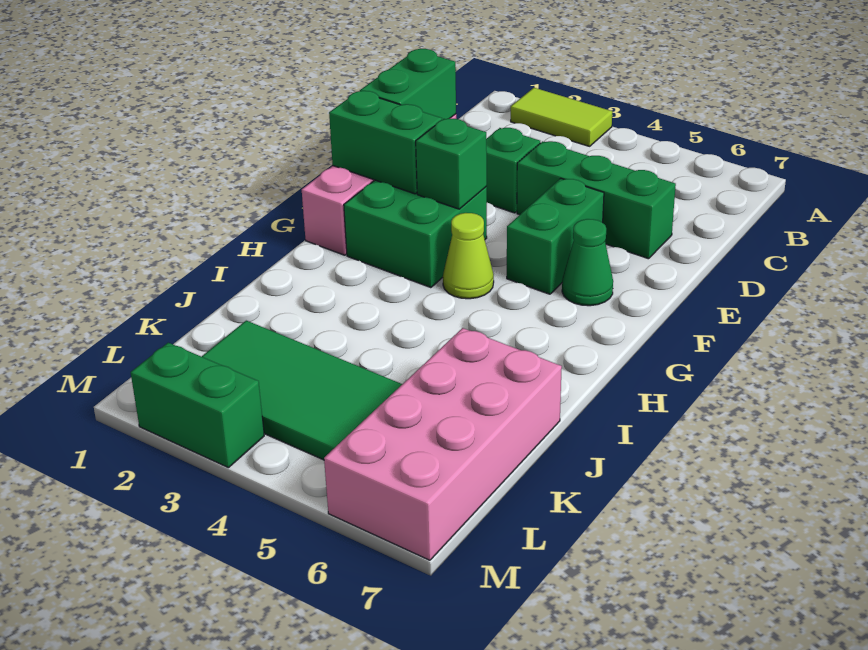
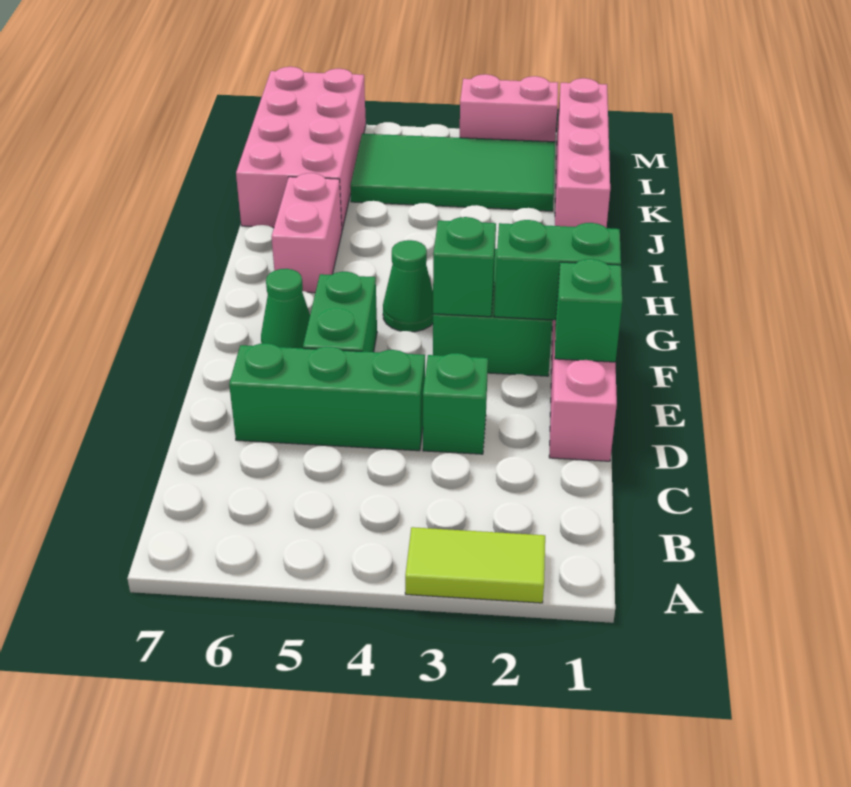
green brick D1:E1 level 2 -> green brick E1 level 2
lime cone G4 level 1 -> green cone G4 level 1
none -> pink brick H6:I6 level 1
none -> pink brick J1:M1 level 1
green brick M2:M3 level 1 -> pink brick M2:M3 level 1

